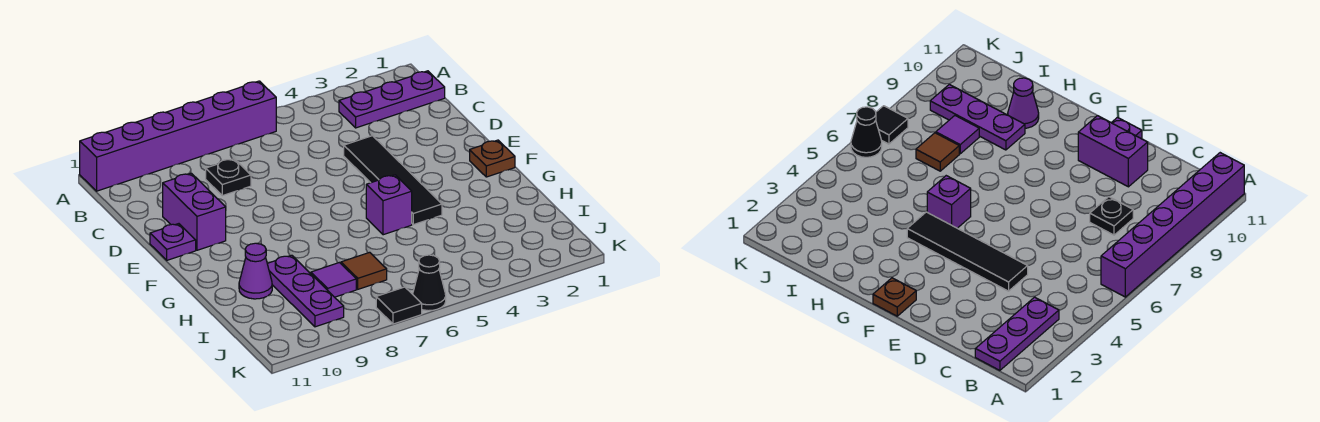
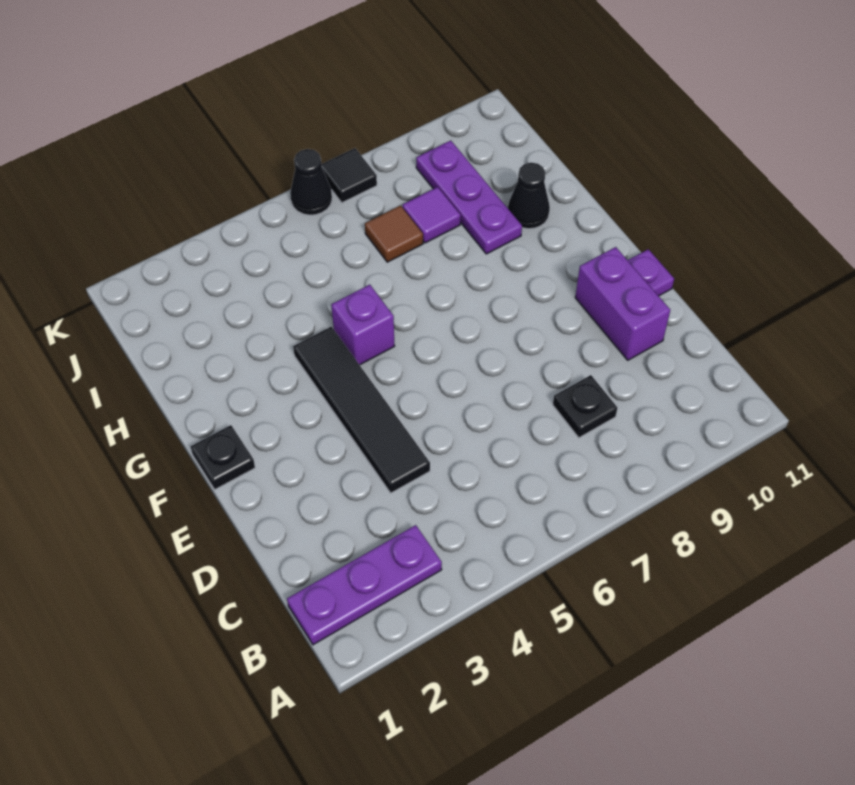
purple brick A6:A11 level 1 -> none
brown plate F1 level 1 -> black plate F1 level 1
purple cone H10 level 1 -> black cone H10 level 1

